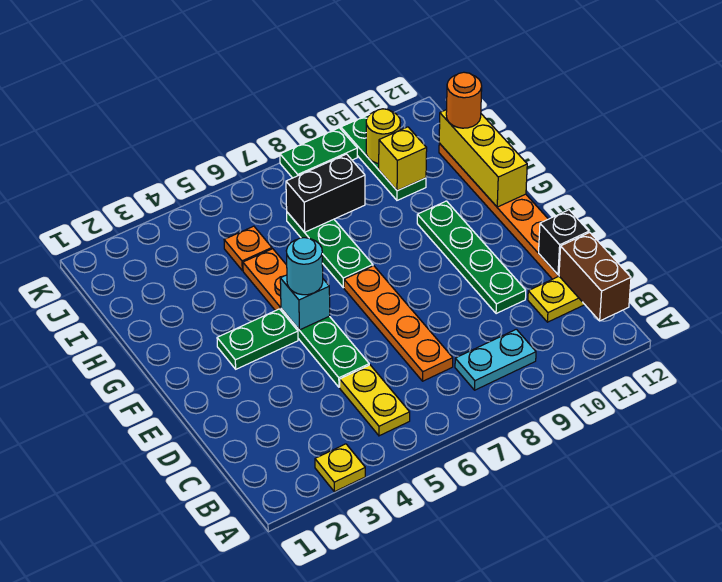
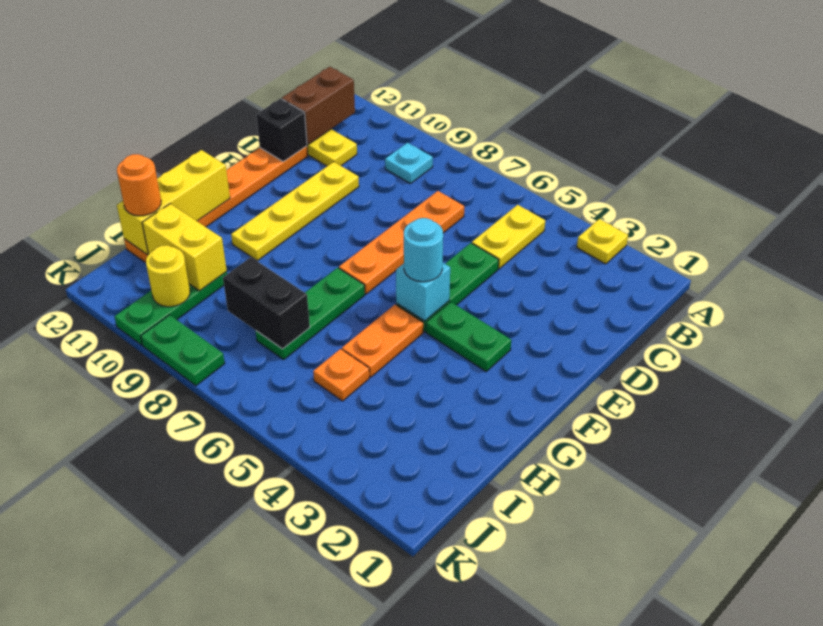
cyan plate B8:B9 level 1 -> cyan plate B9 level 1
green plate D10:G10 level 1 -> yellow plate D10:G10 level 1
yellow brick I10 level 2 -> yellow brick I10:I11 level 2

